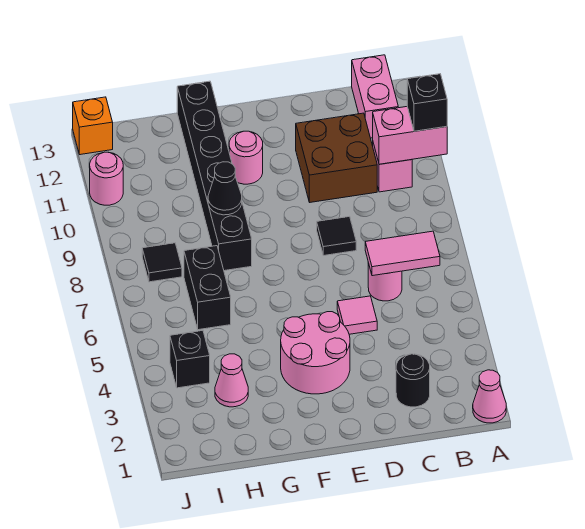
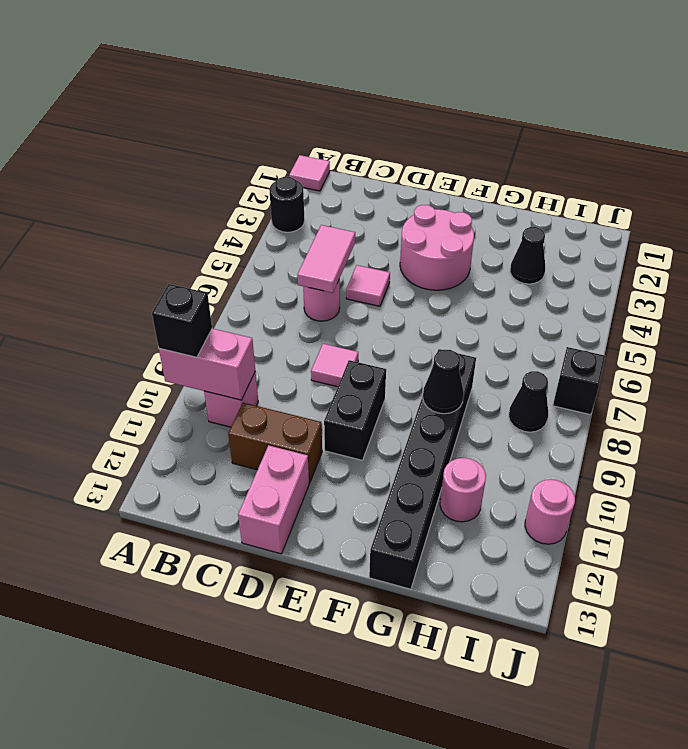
pink cone A1 level 1 -> pink tile A1 level 1
pink tile B6:C6 level 2 -> pink tile C5:C6 level 2
pink brick B12:B13 level 1 -> pink brick D12:D13 level 1
black round brick C2 level 1 -> black round brick A3 level 1
brown brick C10:D11 level 1 -> brown brick C11:D11 level 1
black tile D8 level 1 -> pink tile D8 level 1
pink round brick F11 level 1 -> pink round brick H11 level 1
pink cone H3 level 1 -> black cone H3 level 1
black brick H6:H7 level 1 -> black brick E9:E10 level 1
black brick I4 level 1 -> black brick J7 level 1
black tile I8 level 1 -> black cone I8 level 1
orange brick J13 level 1 -> none

